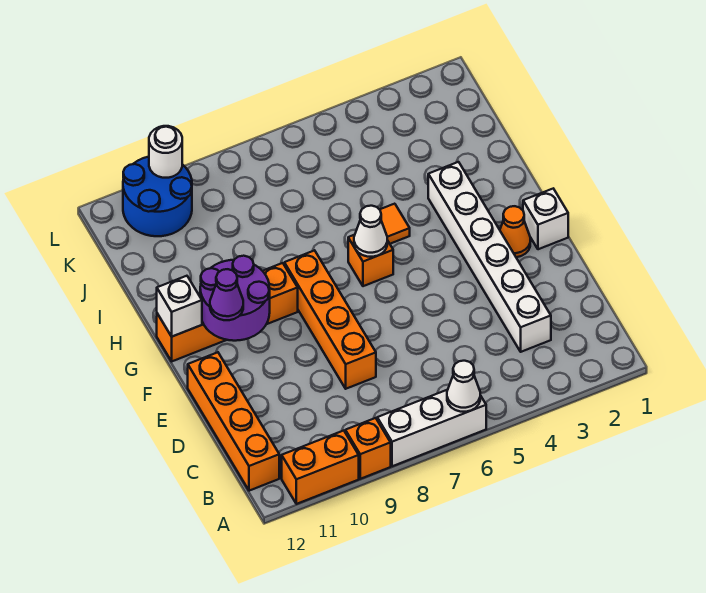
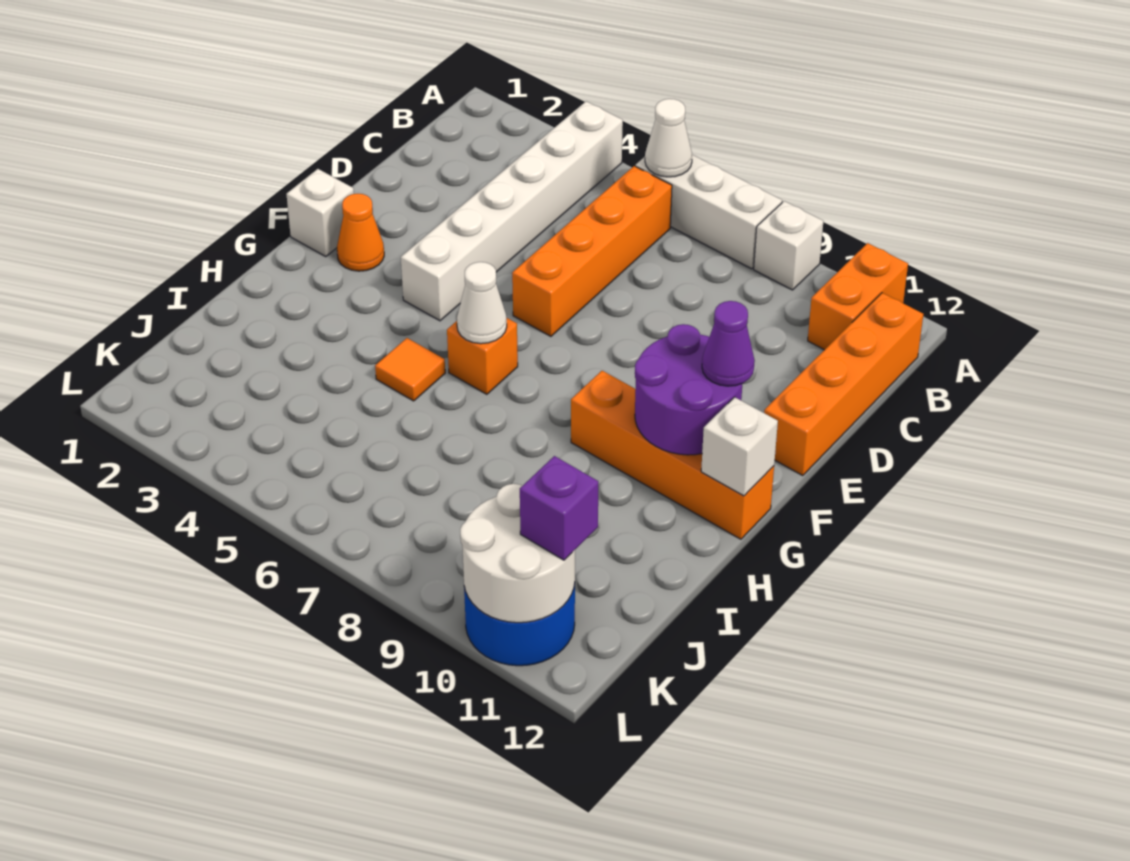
orange brick A9 level 1 -> white brick A9 level 1
orange brick A10:A11 level 1 -> orange brick A11:B11 level 1
white brick C3:H3 level 1 -> white brick A4:F4 level 1
orange brick D8:G8 level 1 -> orange brick B6:E6 level 1
none -> purple brick K11 level 3
white round brick L10 level 2 -> white round brick K10:L11 level 2

